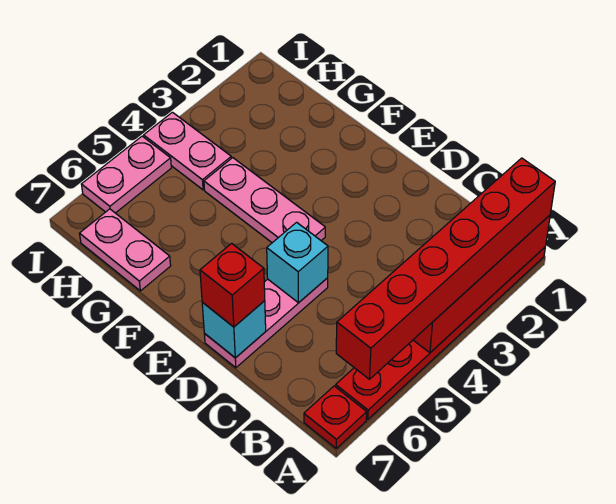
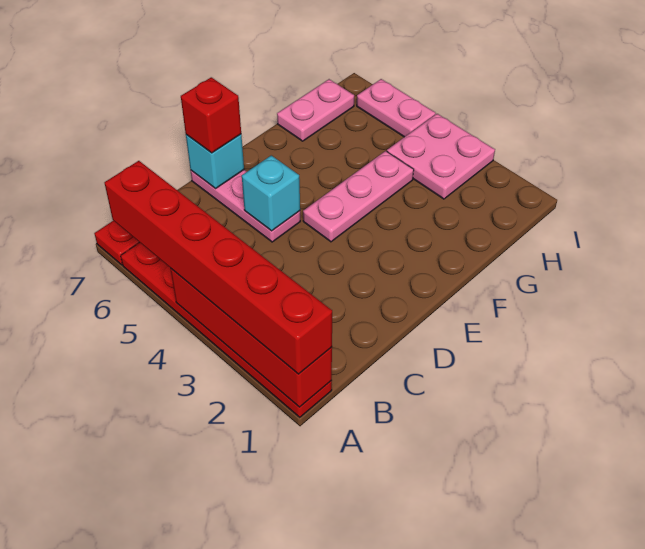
pink plate H4:I4 level 1 -> pink plate H3:I4 level 1

